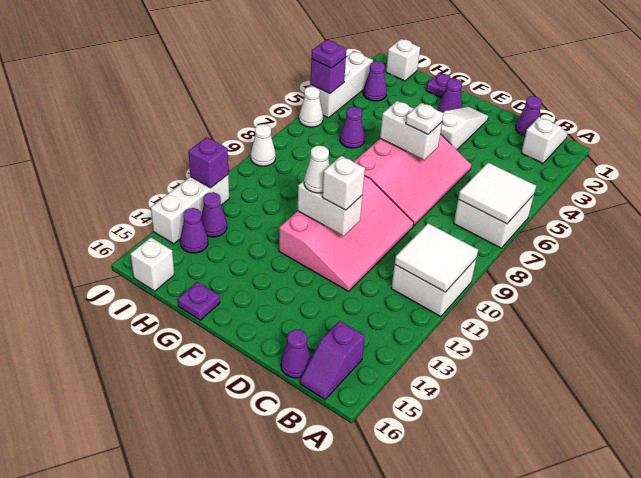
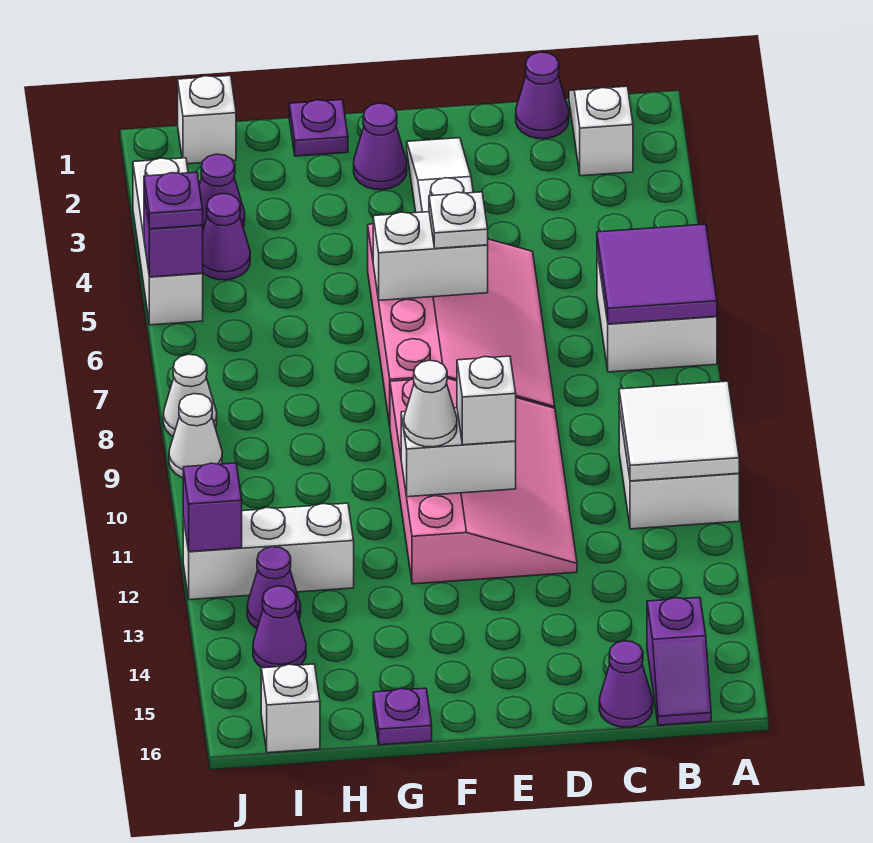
white tile A6:B7 level 2 -> purple tile A6:B7 level 2
purple cone H6 level 1 -> purple cone I4 level 1
white cone J6 level 1 -> white cone J8 level 1
white brick J12:J14 level 1 -> white brick H12:J12 level 1

